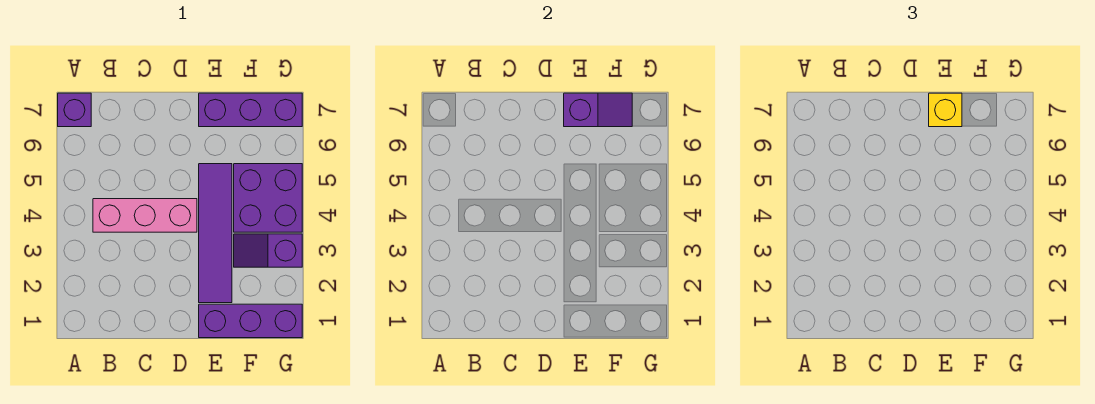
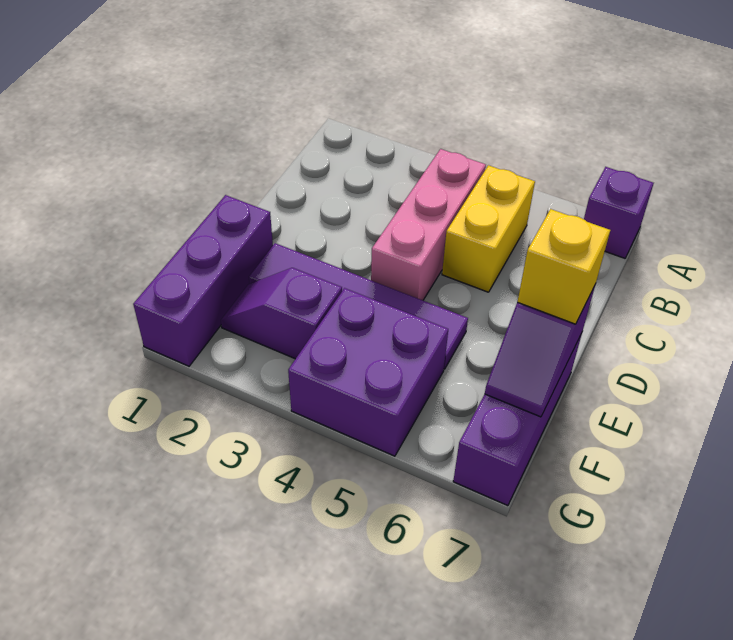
none -> yellow brick B5:C5 level 1
purple slope F3:G3 level 1 top G -> purple slope F2:F3 level 1 top 3

